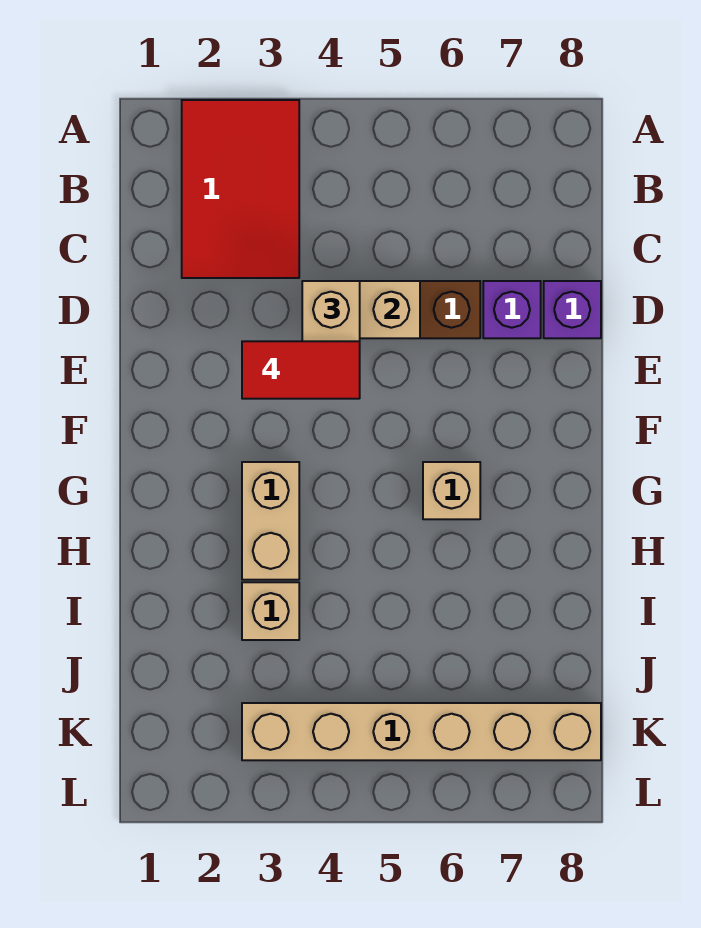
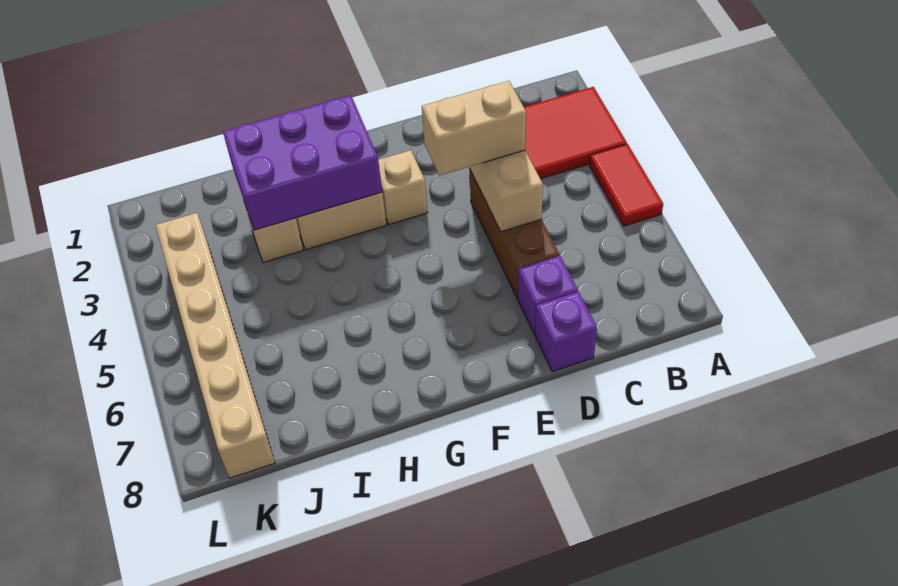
red tile E3:E4 level 4 -> red tile A4:A5 level 1
none -> purple brick G2:I3 level 2
tan brick G6 level 1 -> tan brick F3 level 1

